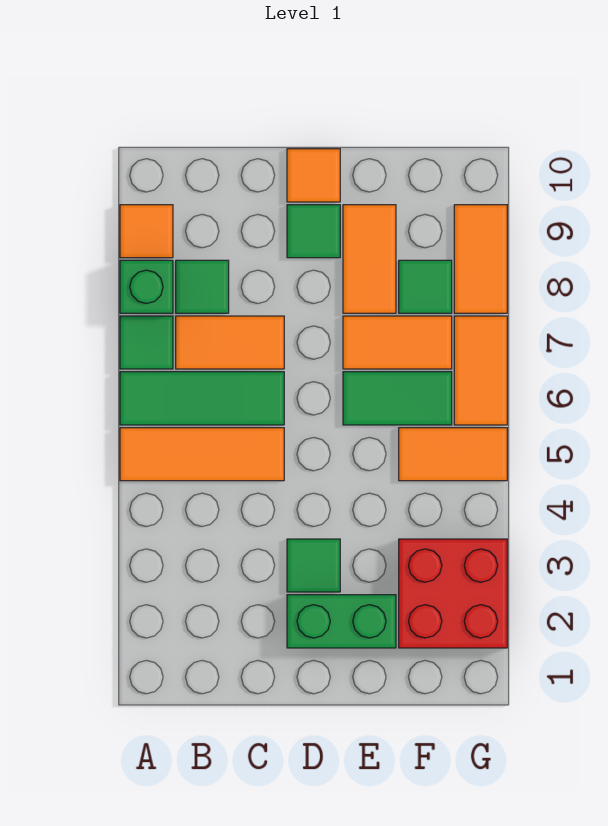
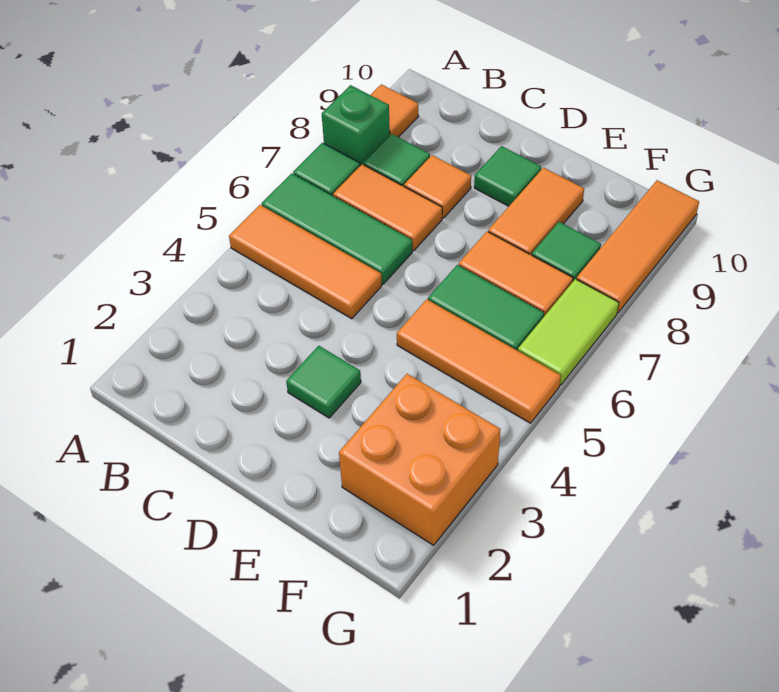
green brick D2:E2 level 1 -> none
orange tile D10 level 1 -> orange tile C8 level 1
red brick F2:G3 level 1 -> orange brick F2:G3 level 1
orange tile F5:G5 level 1 -> orange tile E5:G5 level 1
orange tile G6:G7 level 1 -> lime tile G6:G7 level 1
orange tile G8:G9 level 1 -> orange tile G8:G10 level 1

